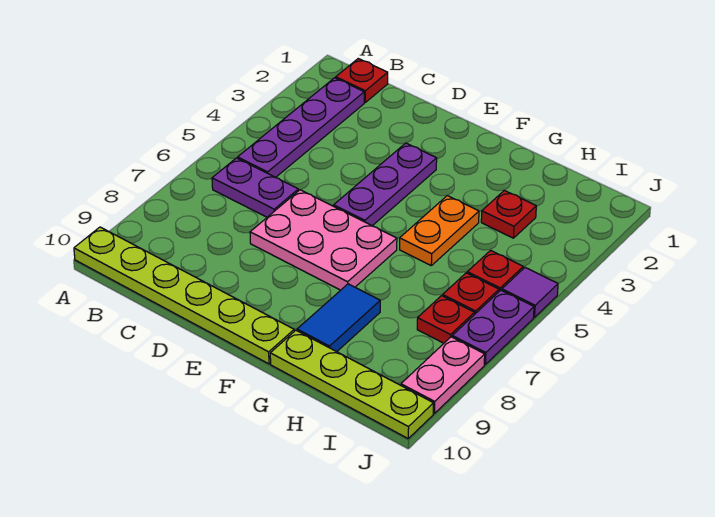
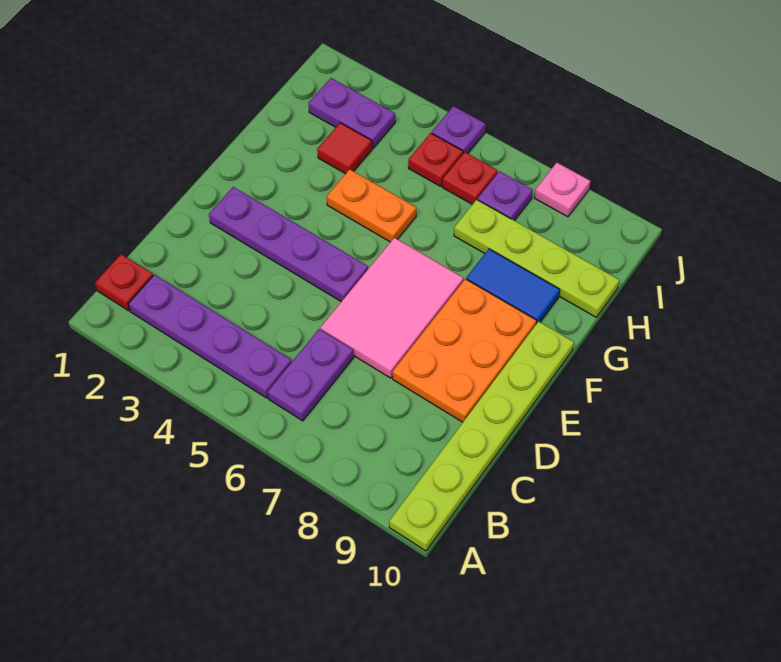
pink plate D6:F7 level 1 -> pink tile D6:F7 level 1
none -> orange plate D8:F9 level 1
purple plate E3:E5 level 1 -> purple plate E2:E5 level 1
lime plate G10:J10 level 1 -> lime plate H7:H10 level 1
red plate H3 level 1 -> red tile H3 level 1
red plate I7 level 1 -> purple plate I7 level 1
purple tile J5 level 1 -> purple plate J5 level 1
purple plate J6:J7 level 1 -> purple plate I2:I3 level 1
pink plate J8:J9 level 1 -> pink plate J8 level 1

